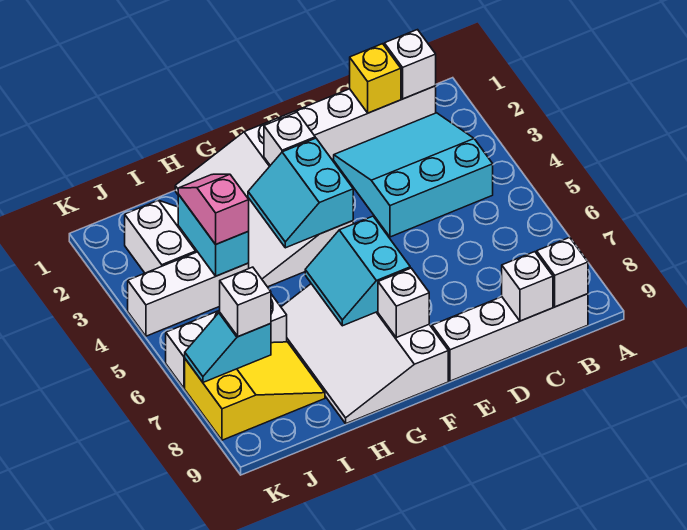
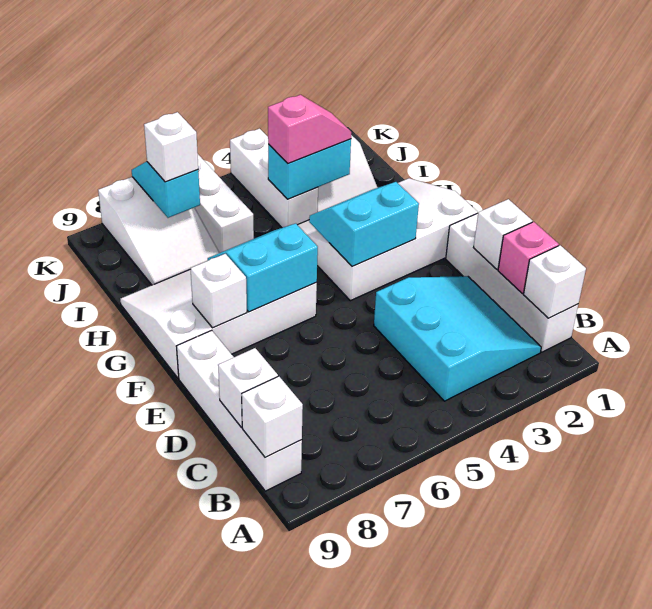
yellow brick C1 level 2 -> pink brick C1 level 2
white brick F2 level 2 -> white brick D1 level 2
yellow slope I7:K8 level 1 top K -> white slope I7:K8 level 1 top K

